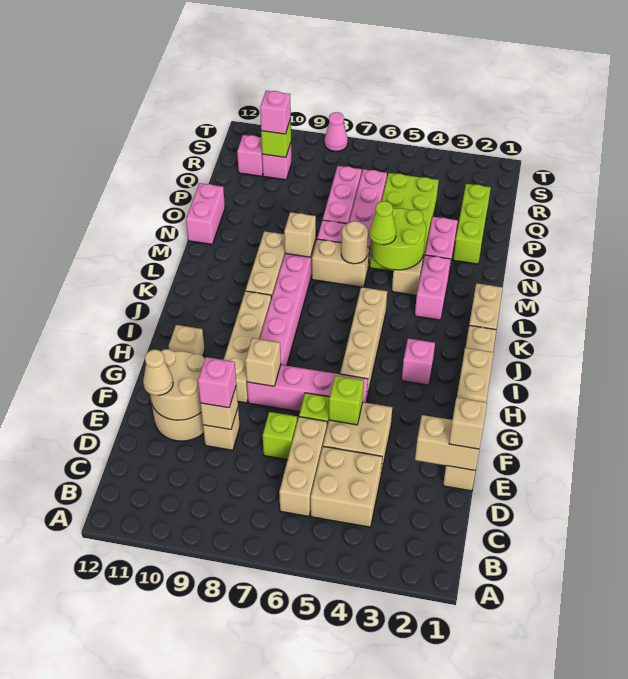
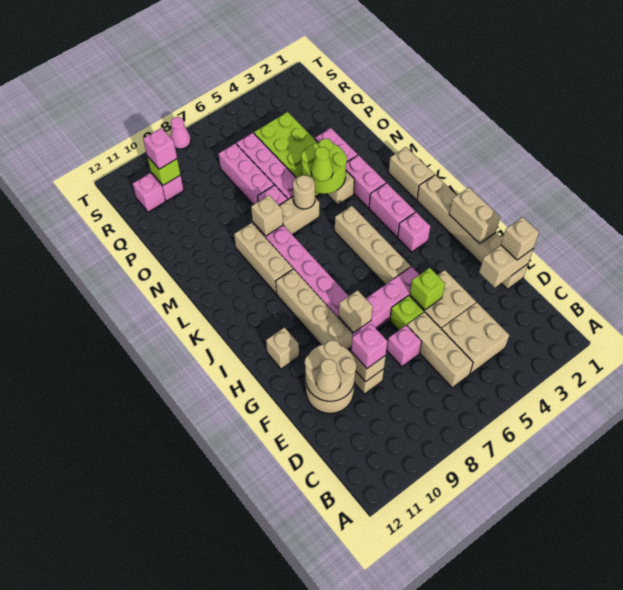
lime brick E7 level 1 -> pink brick E7 level 1
pink brick N12:O12 level 1 -> pink brick J3:K3 level 1
lime brick O2:Q2 level 1 -> none

